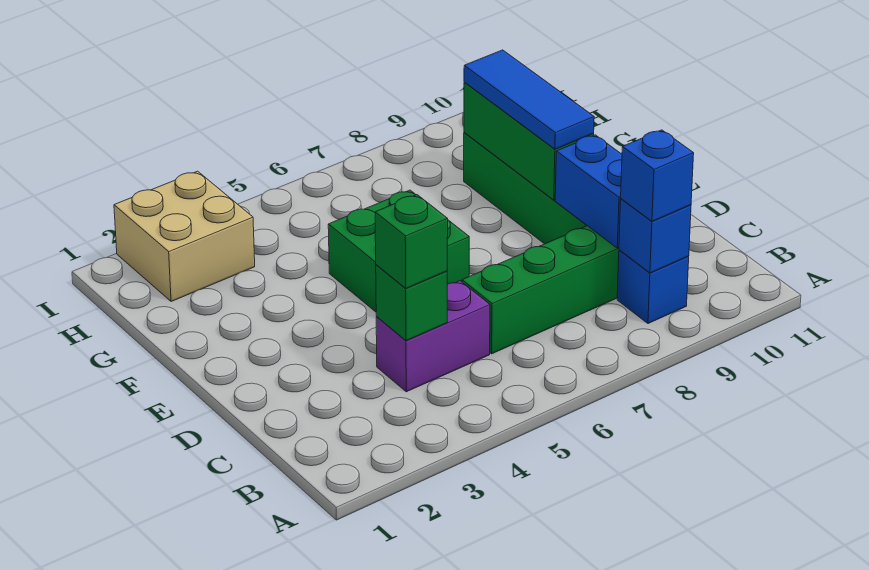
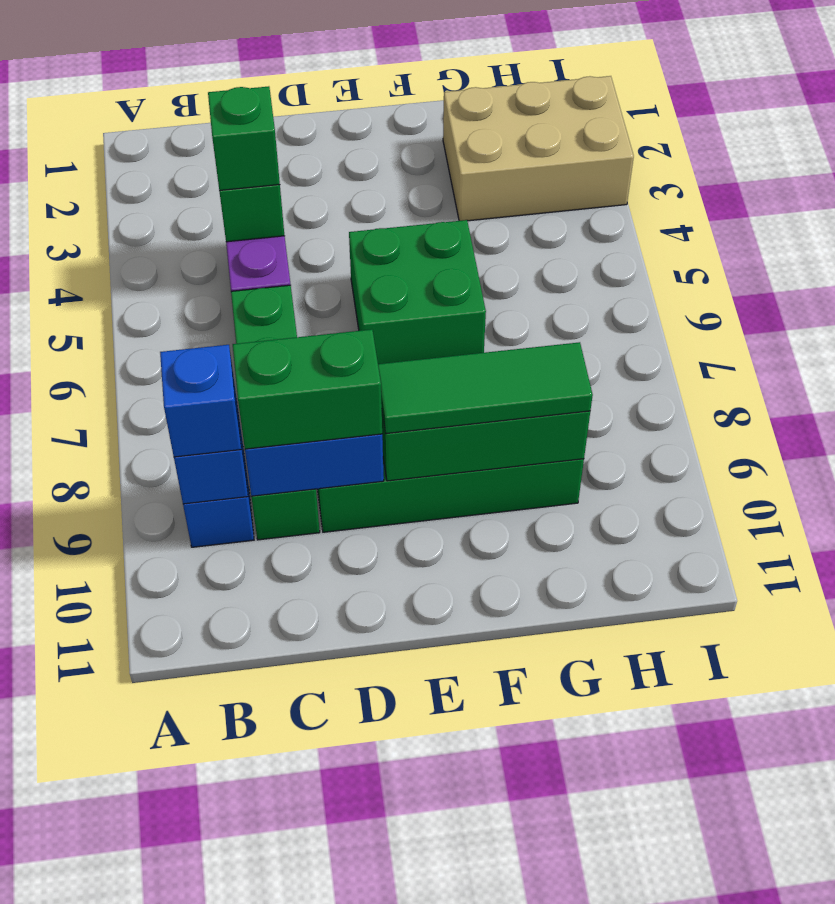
none -> green brick C9:D9 level 3
blue tile E9:G9 level 3 -> green tile E9:G9 level 3
tan brick H2:I3 level 1 -> tan brick G2:I3 level 1

